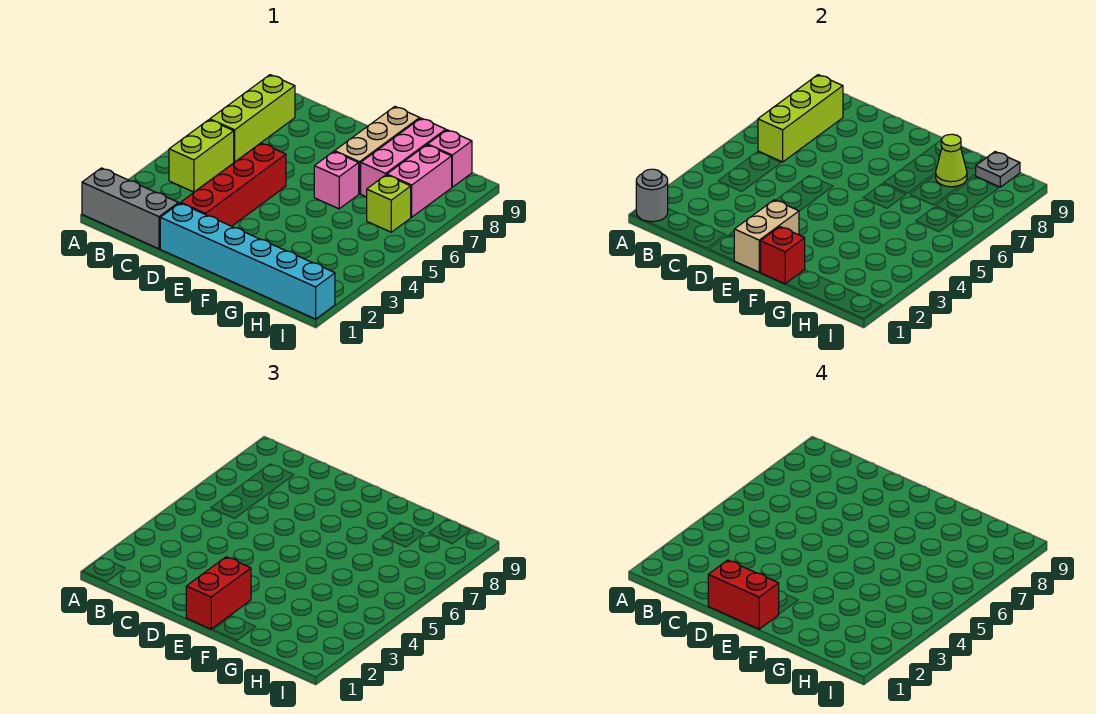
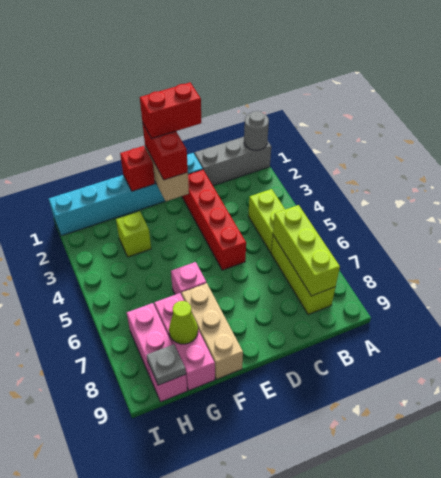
lime brick H6 level 1 -> lime brick G3 level 1

